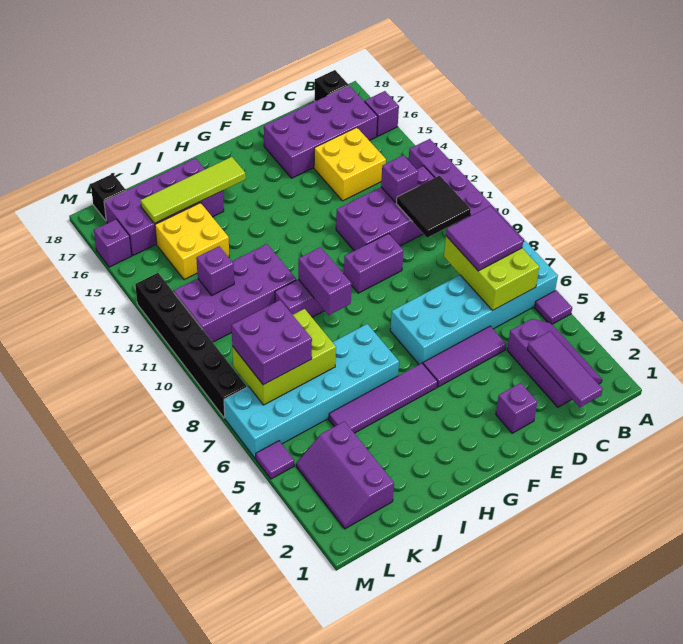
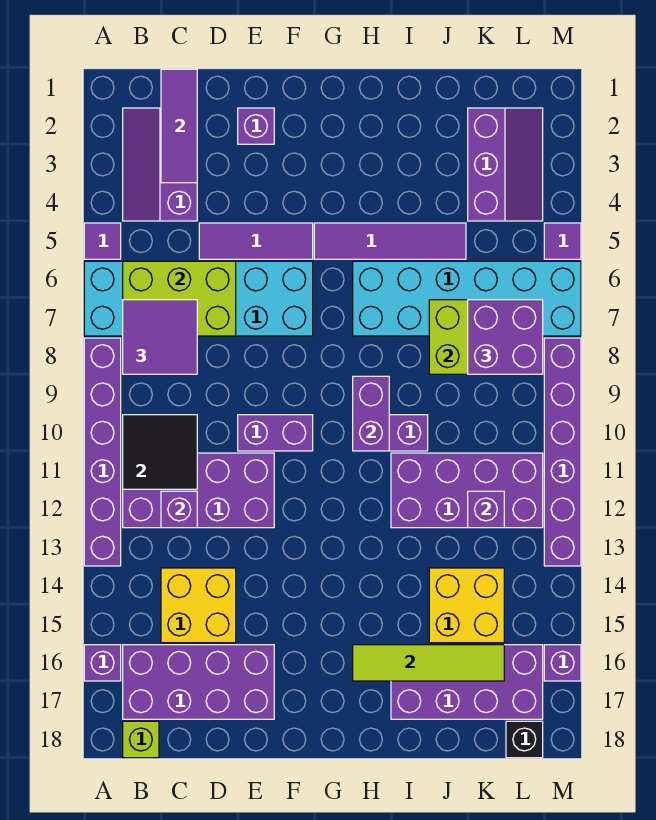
lime brick B6:C8 level 2 -> lime brick B6:D7 level 2
black brick B18 level 1 -> lime brick B18 level 1
black brick M8:M13 level 1 -> purple brick M8:M13 level 1

